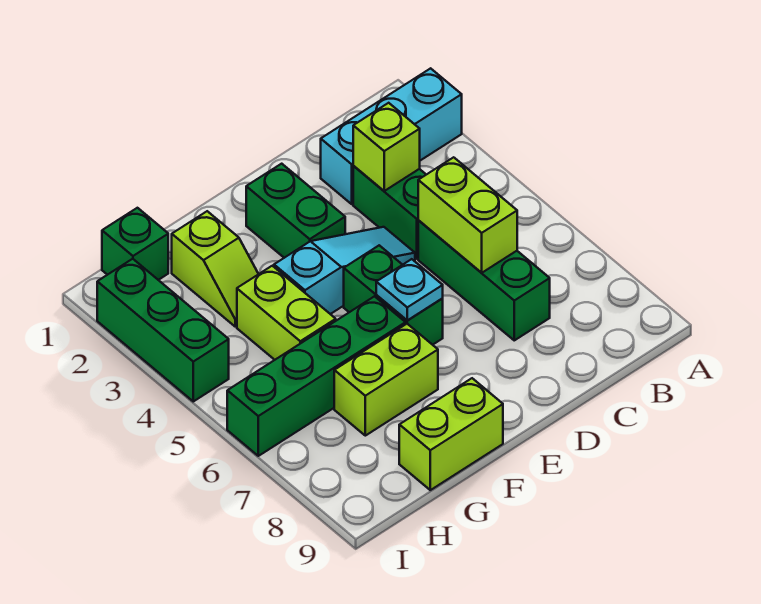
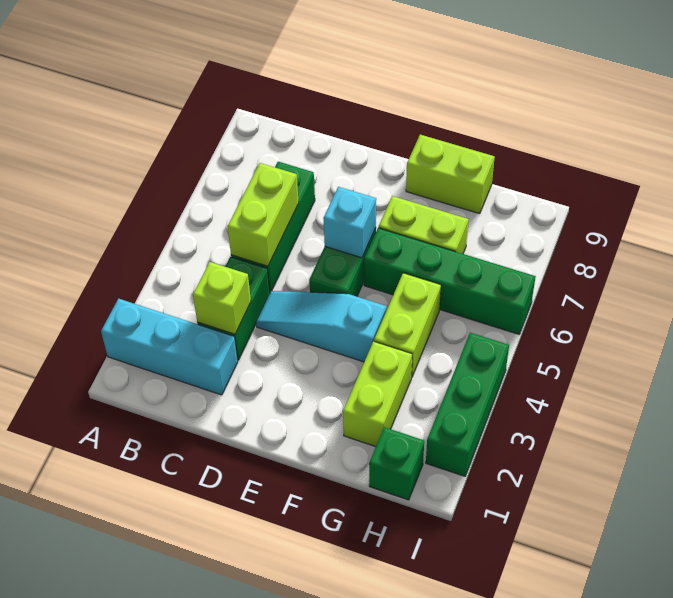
green brick E2:E3 level 1 -> none
cyan plate E6 level 2 -> cyan brick E6 level 2
lime slope G2:G3 level 1 top 2 -> lime brick G2:G3 level 1

